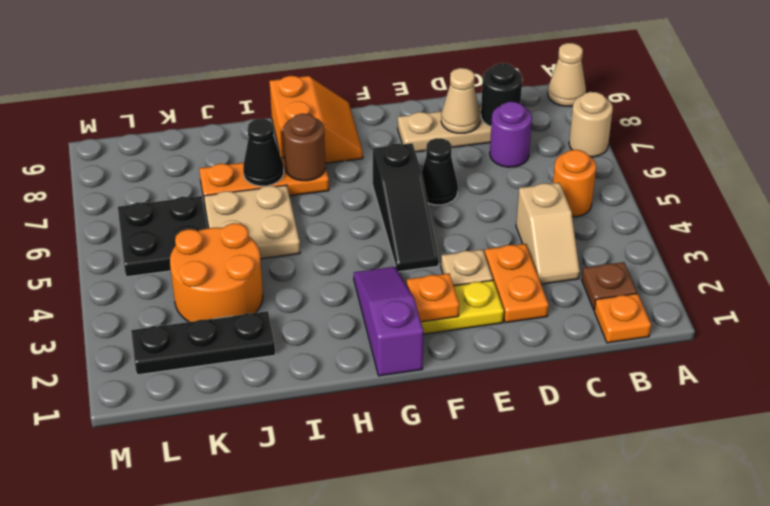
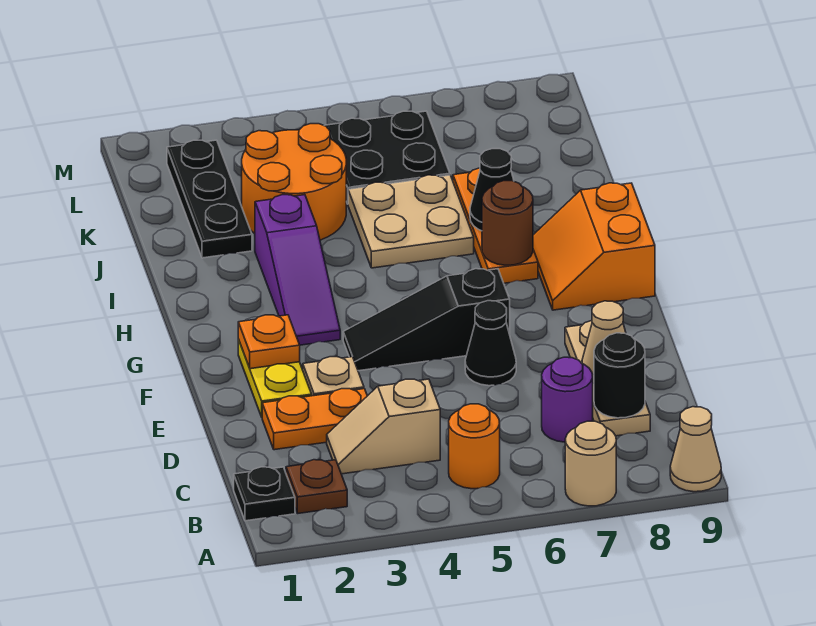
orange plate B1 level 1 -> black plate B1 level 1
purple slope G1:G3 level 1 top 1 -> purple slope G3:I3 level 1 top I
orange slope G8:H9 level 1 top H -> orange slope G8:H9 level 1 top 9

